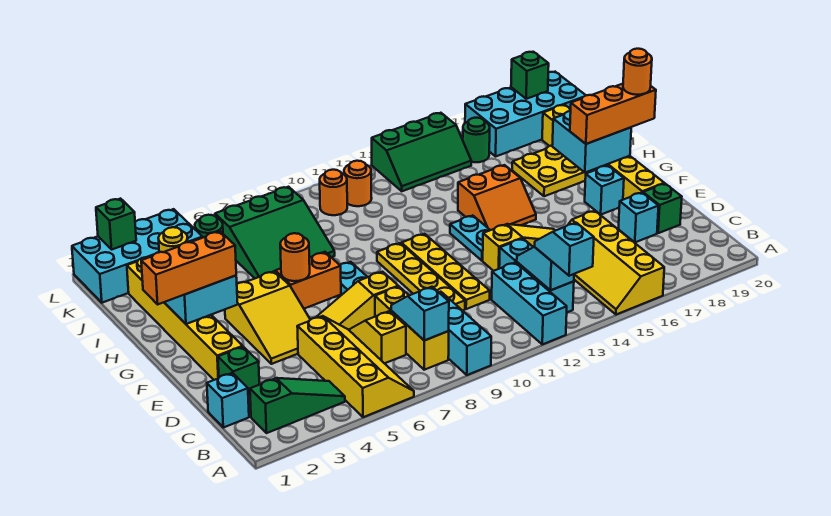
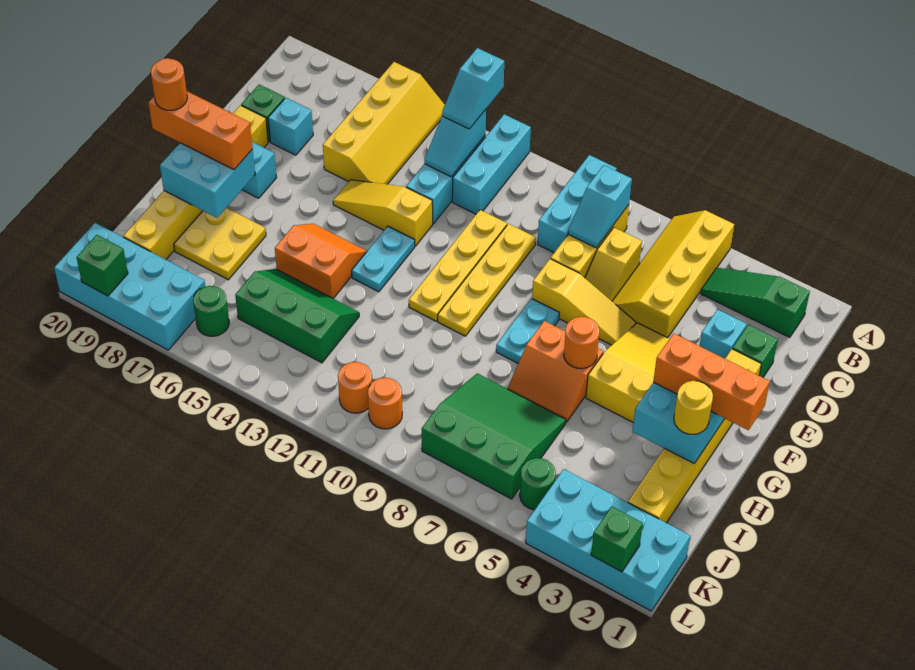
cyan brick C1 level 1 -> cyan brick D3 level 1
green slope K13:L15 level 1 top L -> green slope I13:J15 level 1 top J

